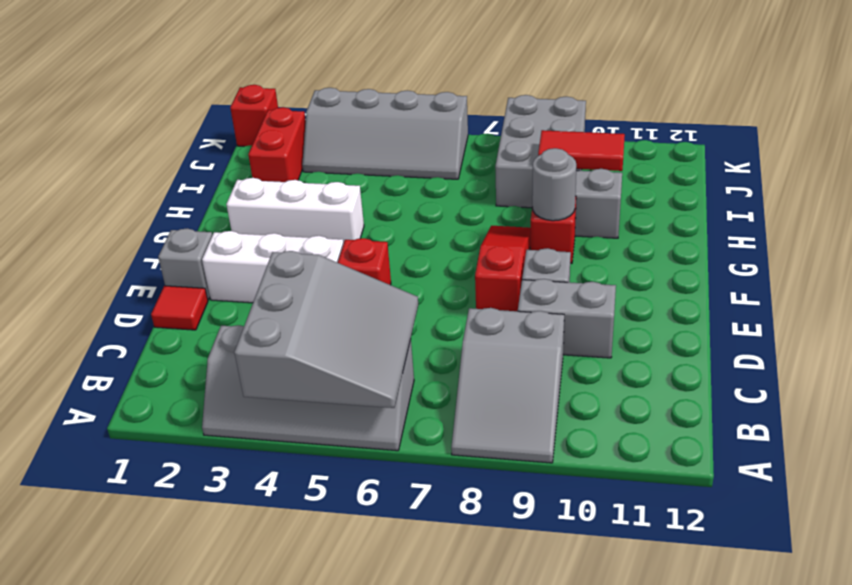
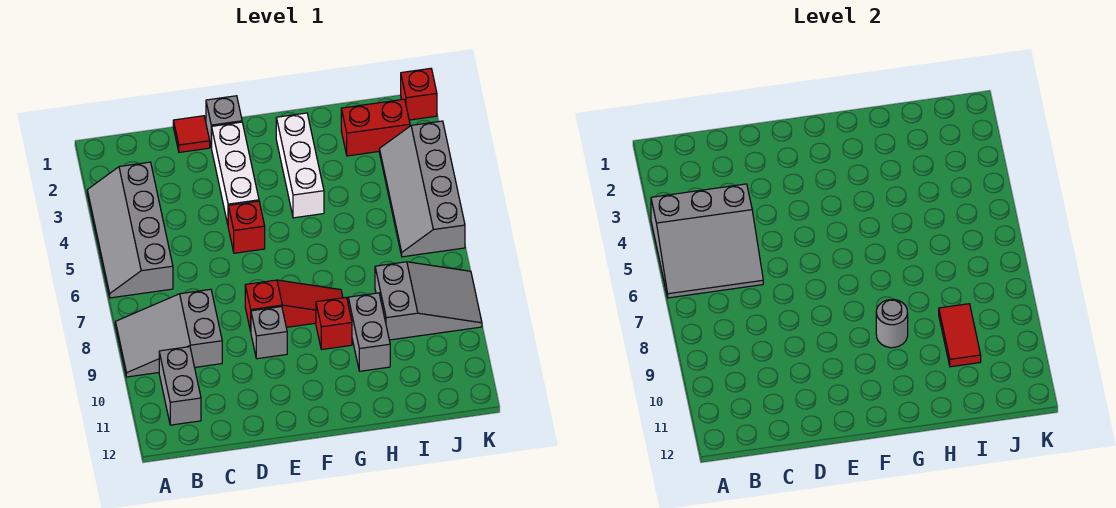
grey brick D9:D10 level 1 -> grey brick B10:B11 level 1
grey brick I8:K9 level 1 -> grey slope I8:K9 level 1 top I

